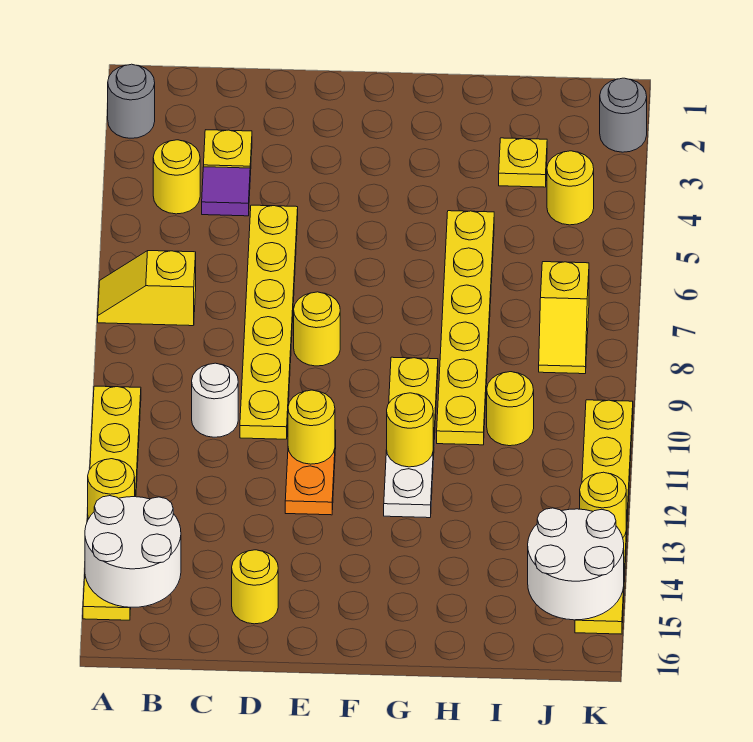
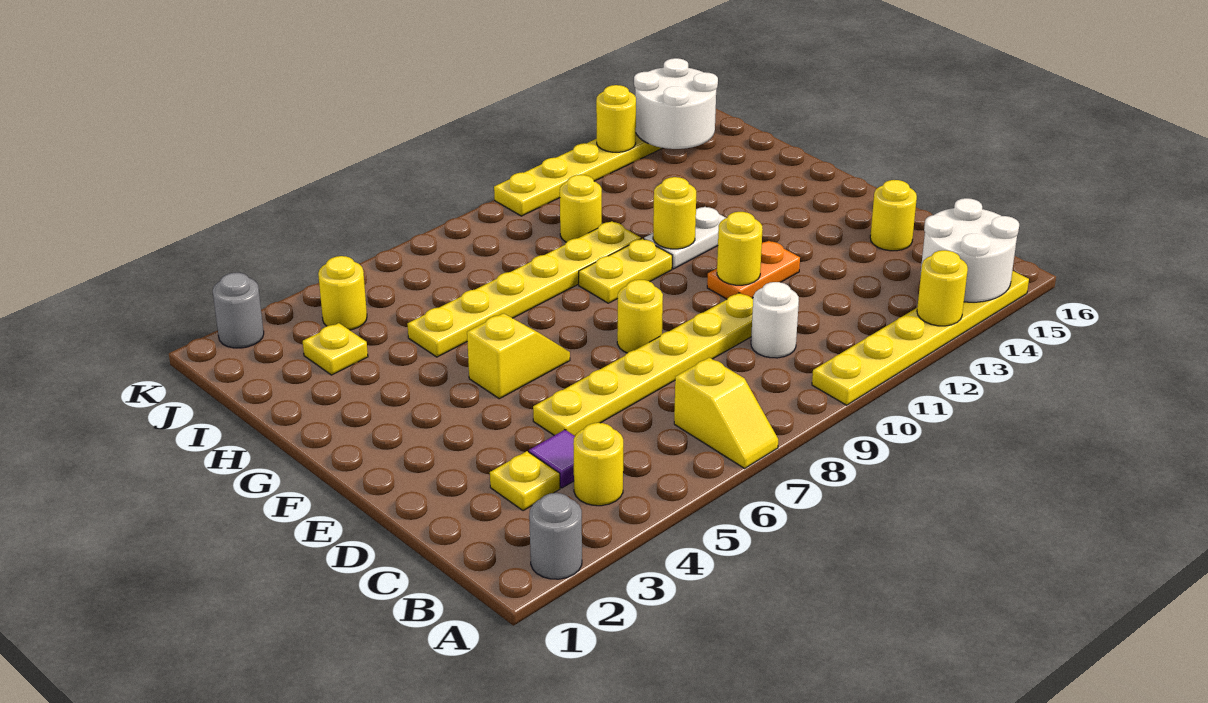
yellow slope J7:J8 level 1 top 7 -> yellow slope F5:F6 level 1 top 5

